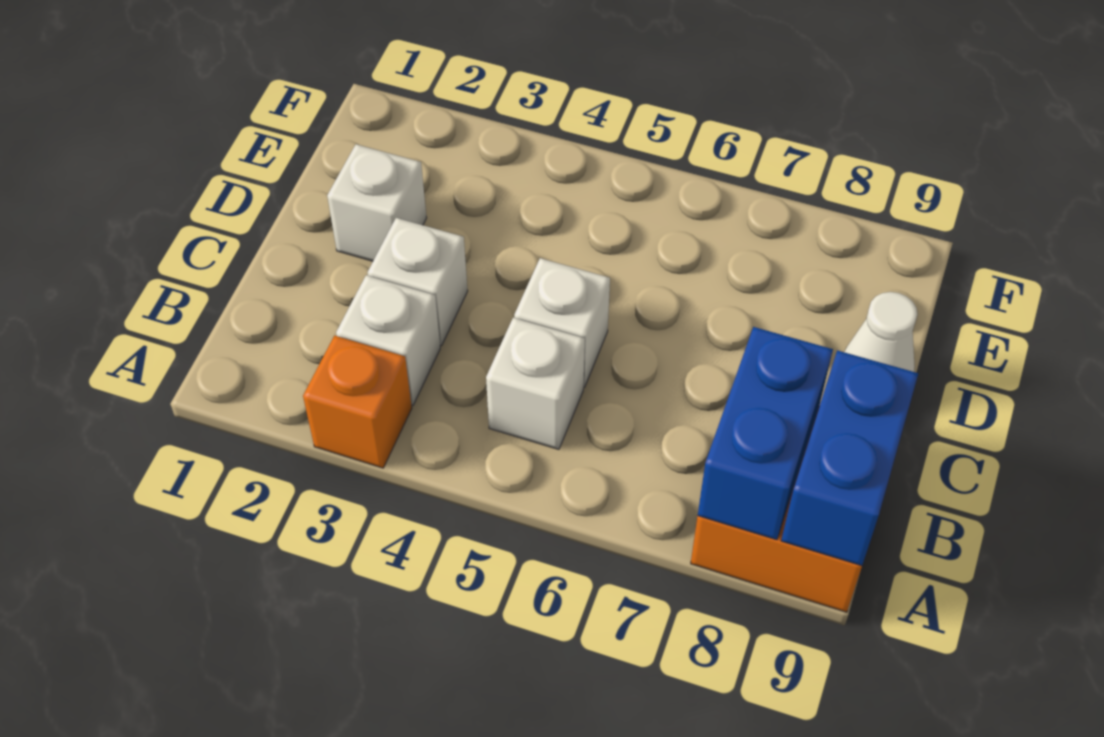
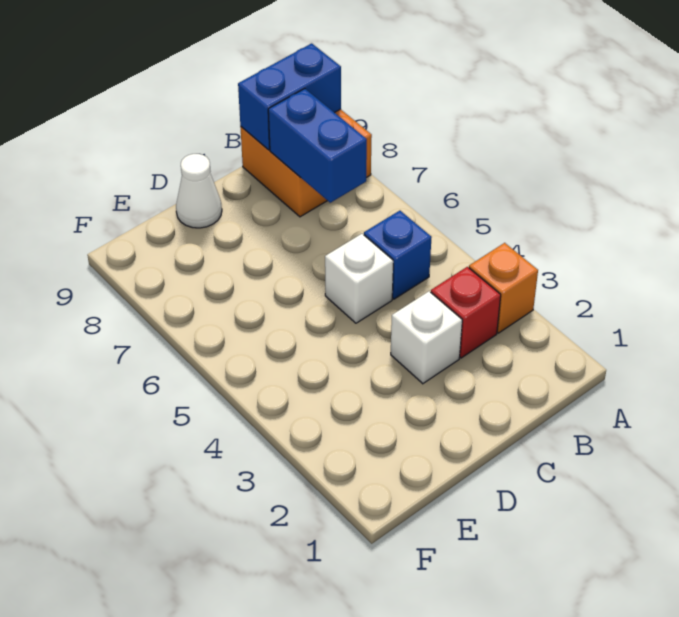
blue brick A8:B8 level 2 -> blue brick B7:B8 level 2
white brick B3 level 1 -> red brick B3 level 1
white brick B5 level 1 -> blue brick B5 level 1
white brick D2 level 1 -> none

